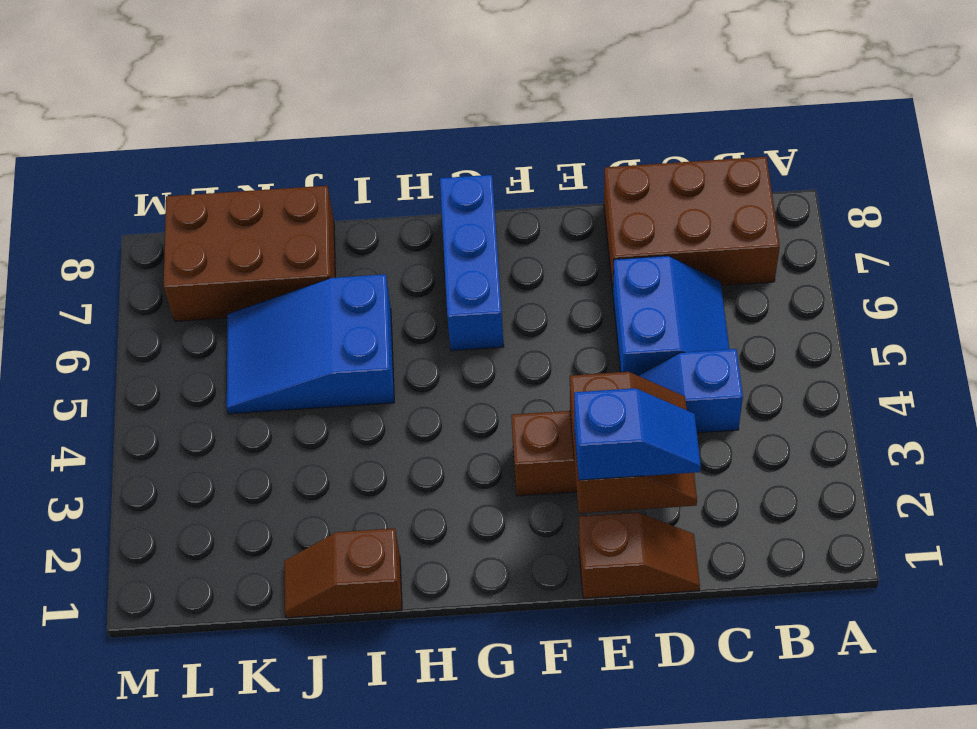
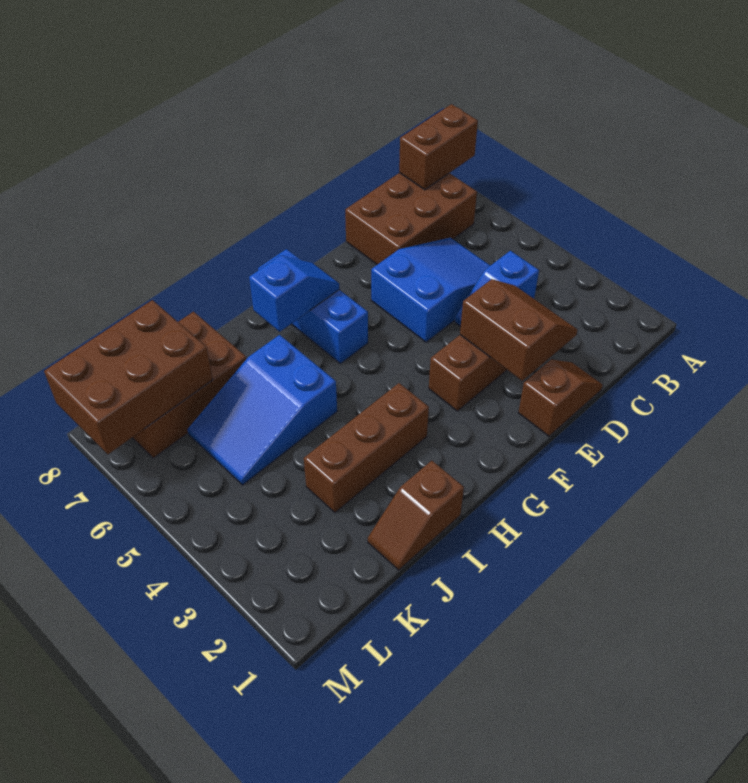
none -> brown brick A8:B8 level 2
blue slope C5:D6 level 1 top D -> blue slope C5:E6 level 1 top E
blue slope D2:E2 level 3 top E -> blue slope G7:H7 level 2 top H
none -> brown brick H3:J3 level 1
none -> brown brick K7:M8 level 2

